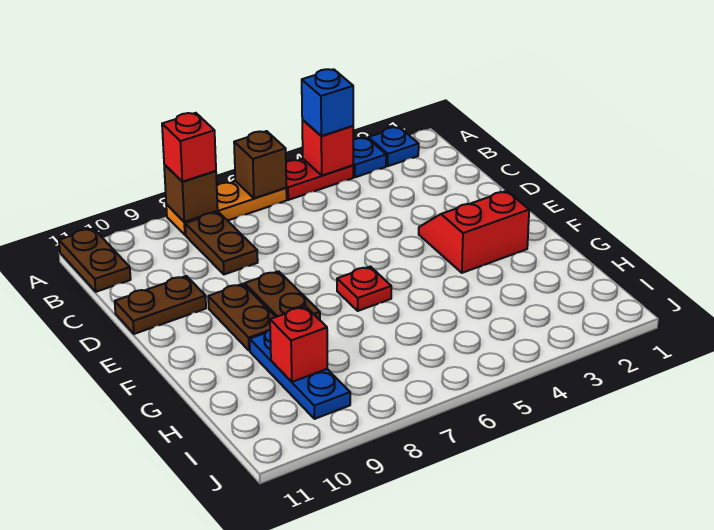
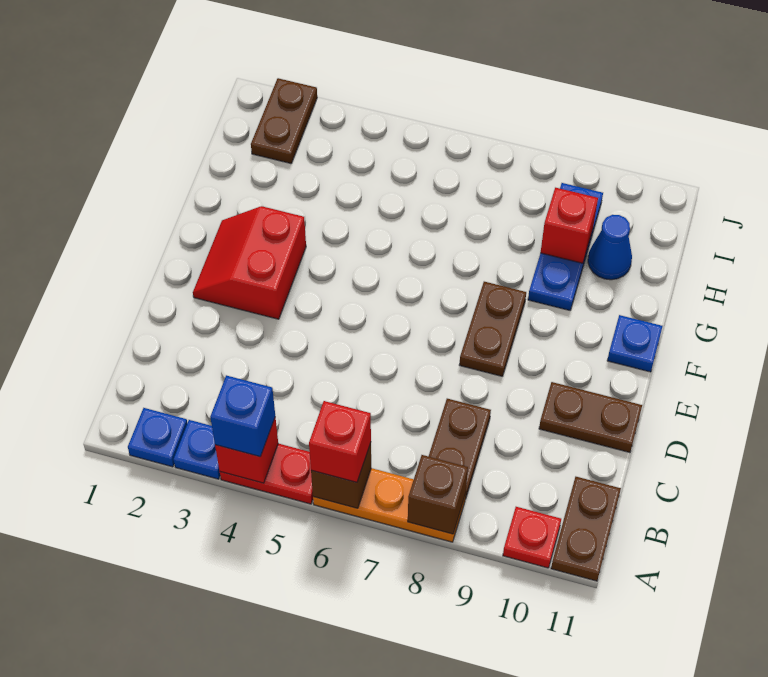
red brick A8 level 3 -> red brick A6 level 3
red slope E2:F3 level 1 top F -> red slope E2:F3 level 1 top 3
brown plate E9:F9 level 1 -> brown plate I2:J2 level 1
red plate F6 level 1 -> red plate A10 level 1
none -> blue plate F11 level 1
none -> blue cone H10 level 1

